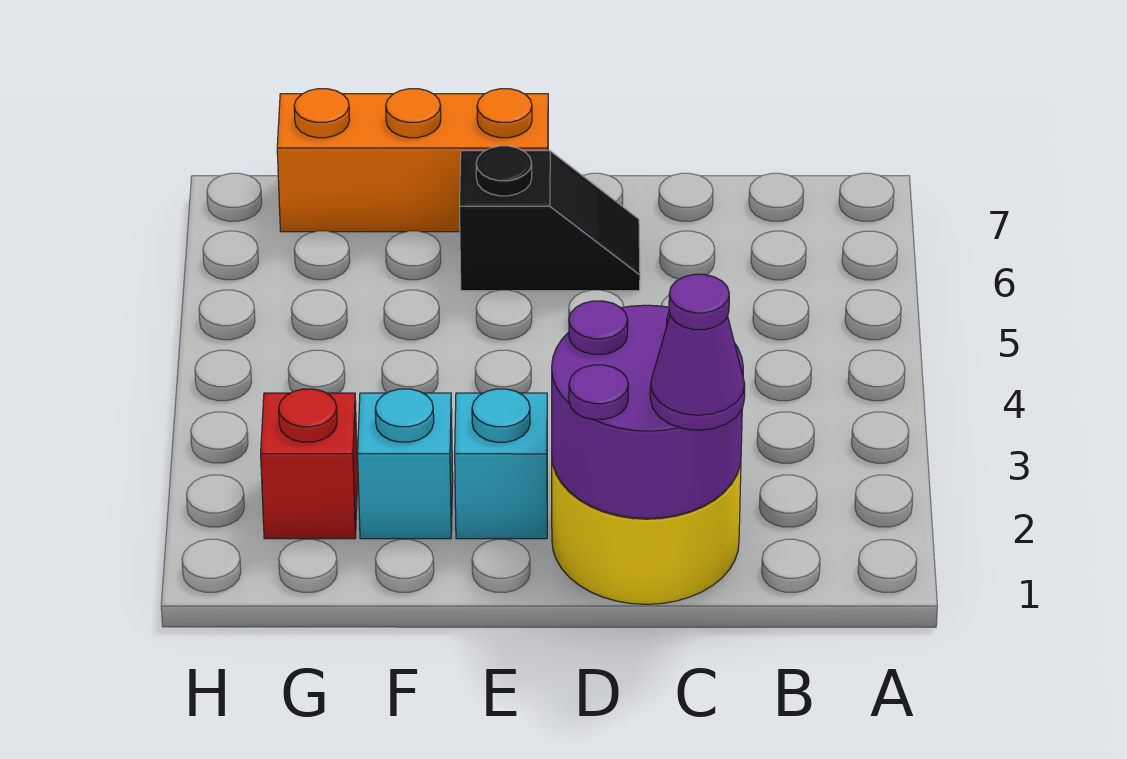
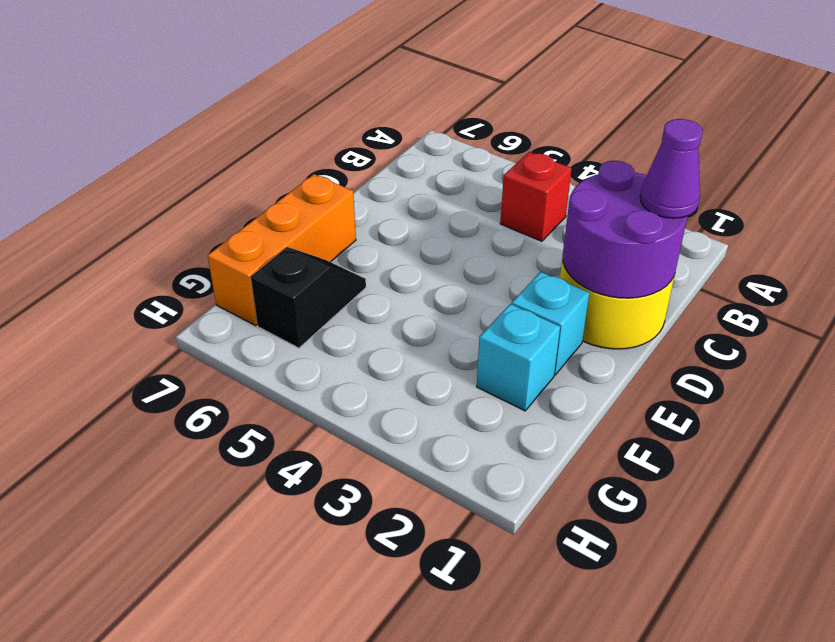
black slope D6:E6 level 1 top E -> black slope F6:G6 level 1 top G
red brick G2 level 1 -> red brick B4 level 1

